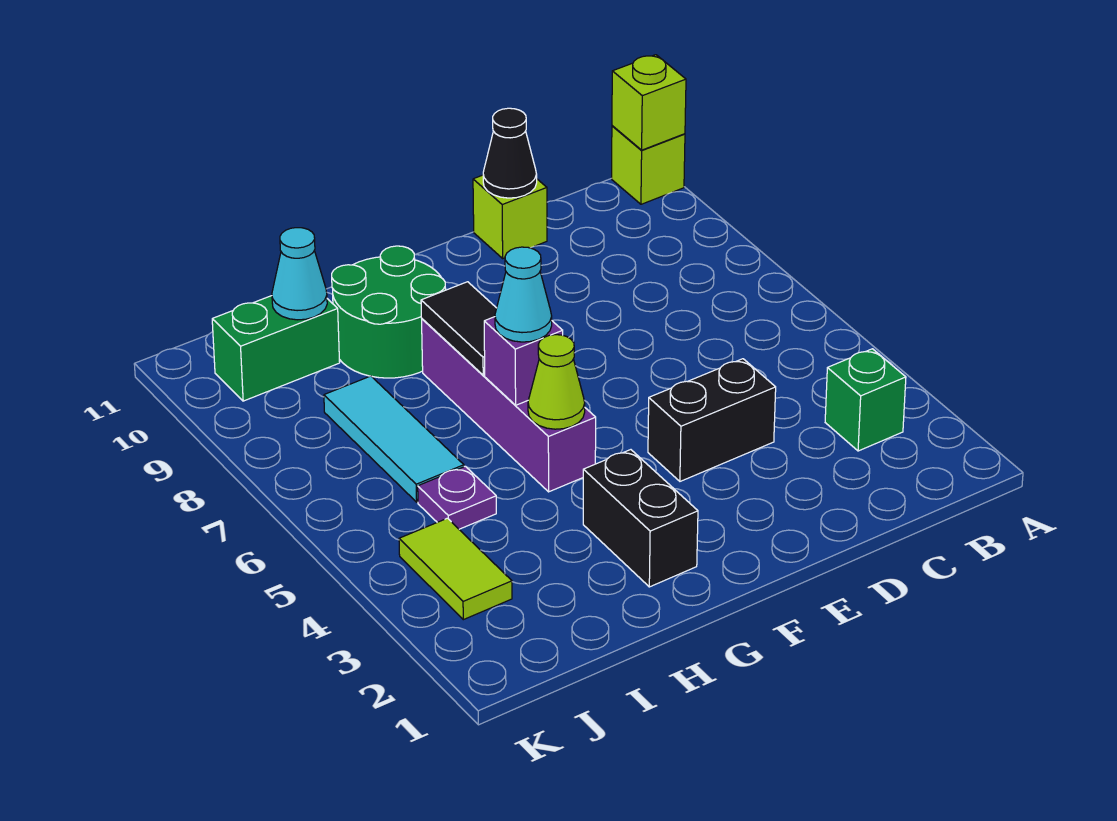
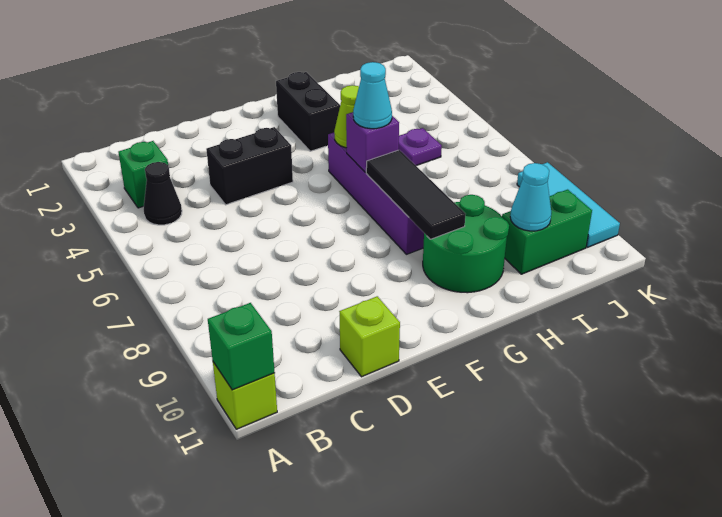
lime brick A11 level 2 -> green brick A11 level 2
black cone D11 level 2 -> black cone B4 level 1
black tile G7:G8 level 2 -> black tile G7:G9 level 2
cyan tile I6:I8 level 1 -> cyan tile K8:K10 level 1
lime tile J3:J4 level 1 -> none

